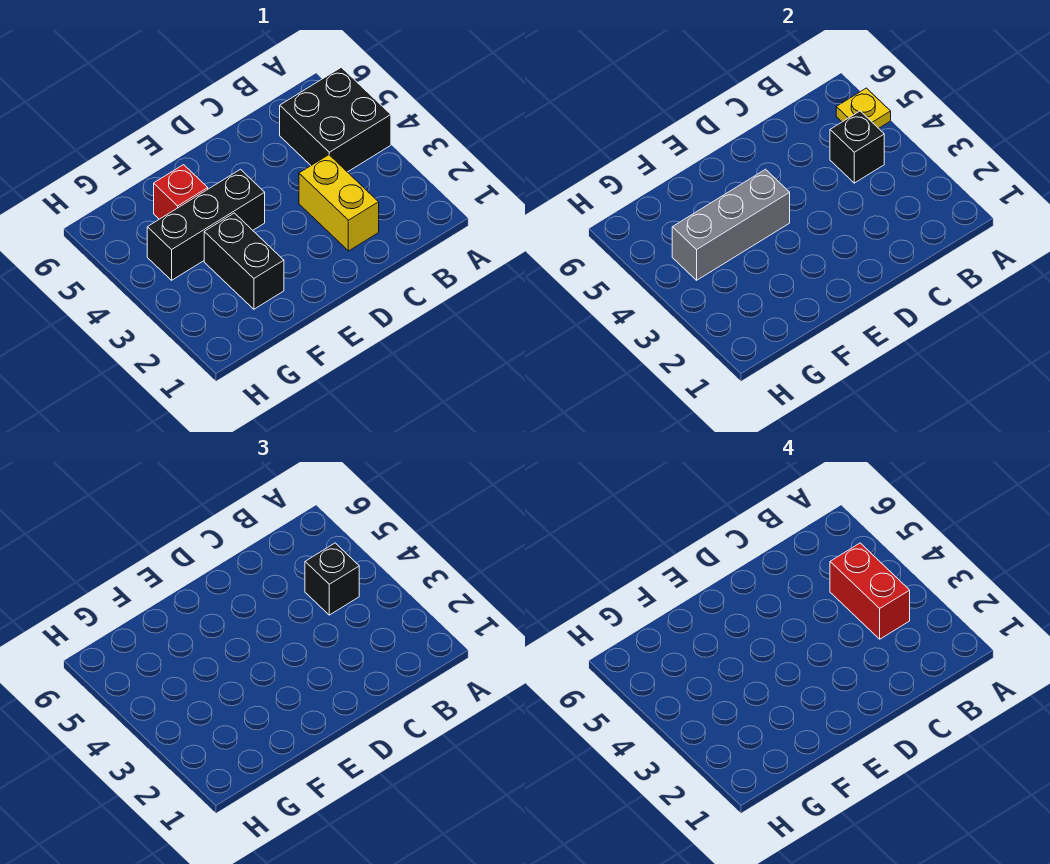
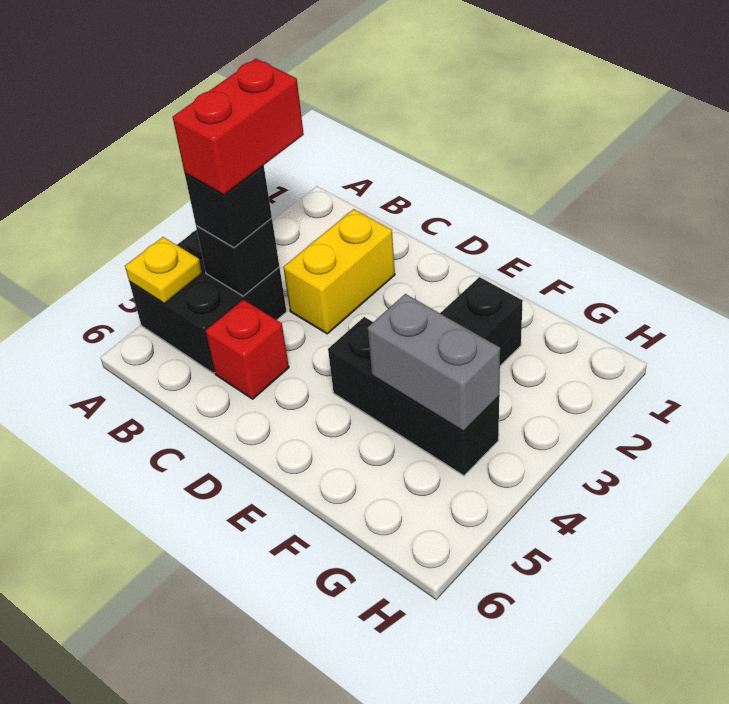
grey brick E4:G4 level 2 -> grey brick F4:G4 level 2
red brick F5 level 1 -> red brick C5 level 1

